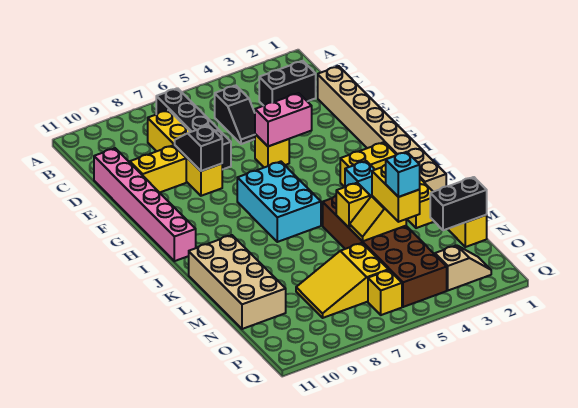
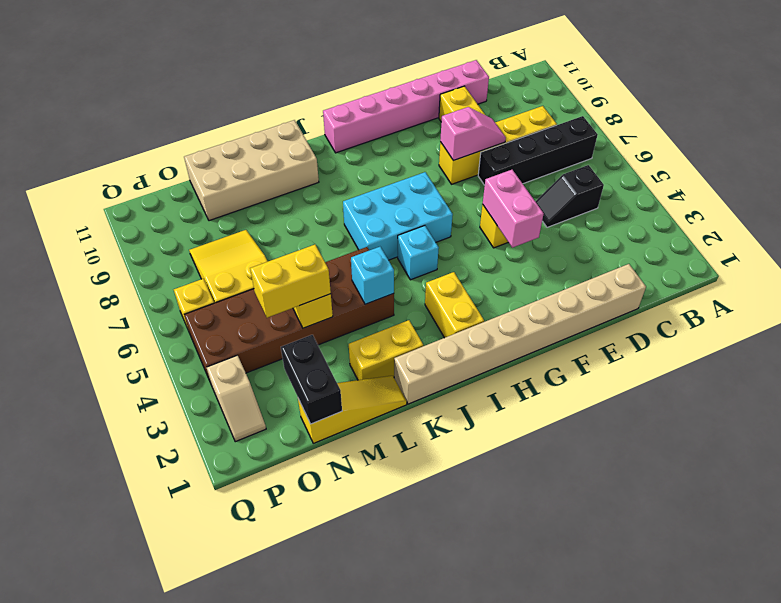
black brick C2:C3 level 1 -> none
black slope E8:F8 level 2 top F -> pink slope E8:F8 level 2 top F
yellow brick L5 level 2 -> none
cyan brick N4 level 4 -> cyan brick I5 level 1

